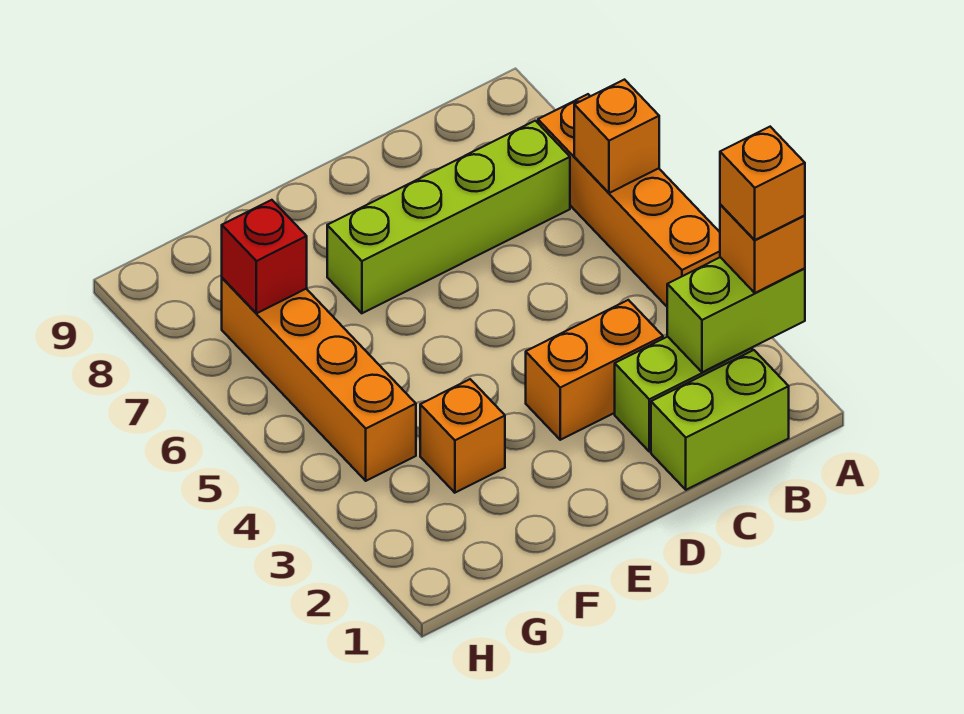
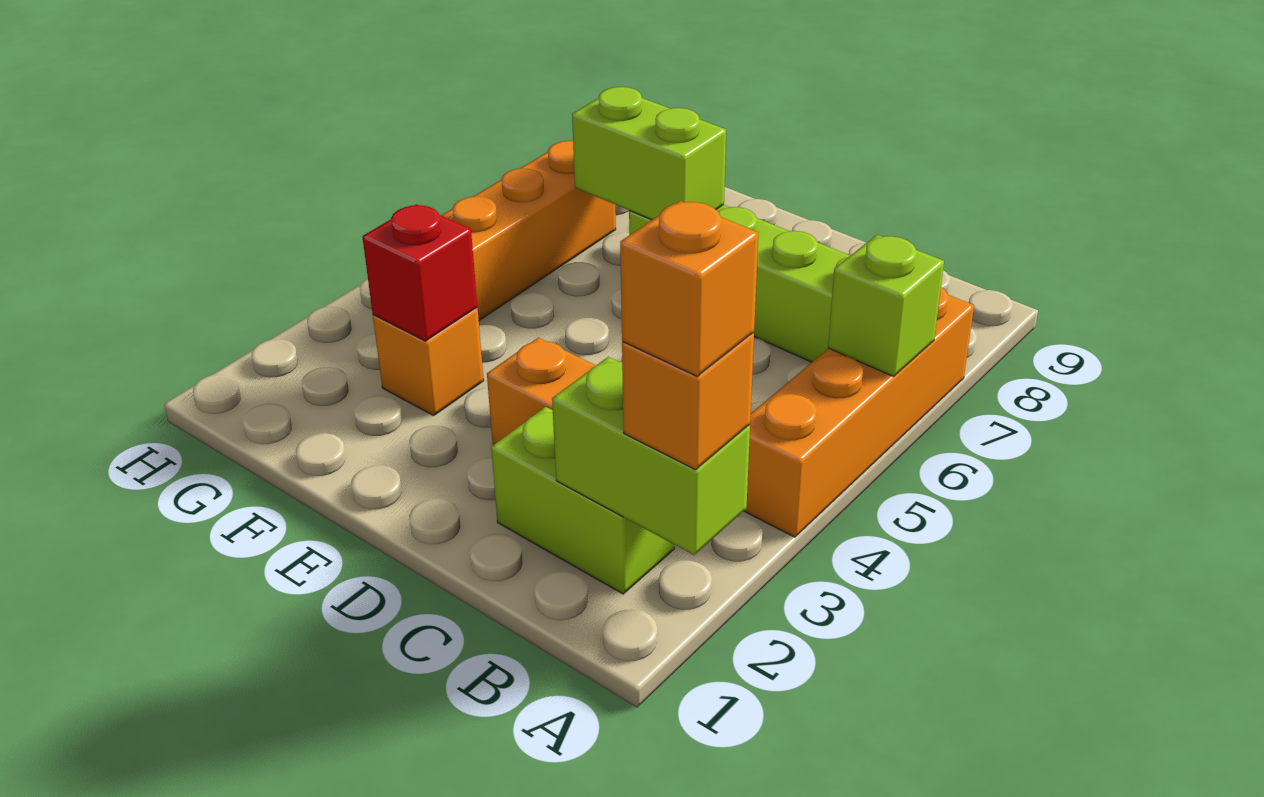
orange brick A6 level 2 -> lime brick A6 level 2
lime brick B1:C1 level 1 -> lime brick E7:F7 level 2
red brick G7 level 2 -> red brick F3 level 2

